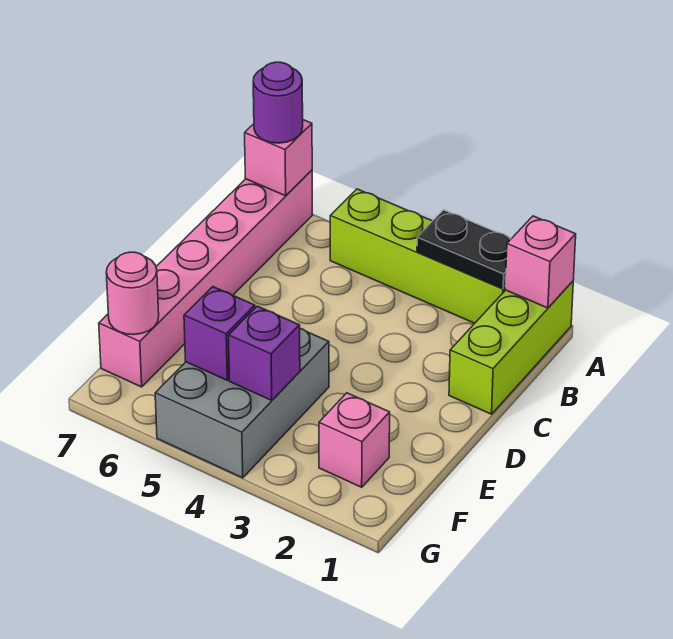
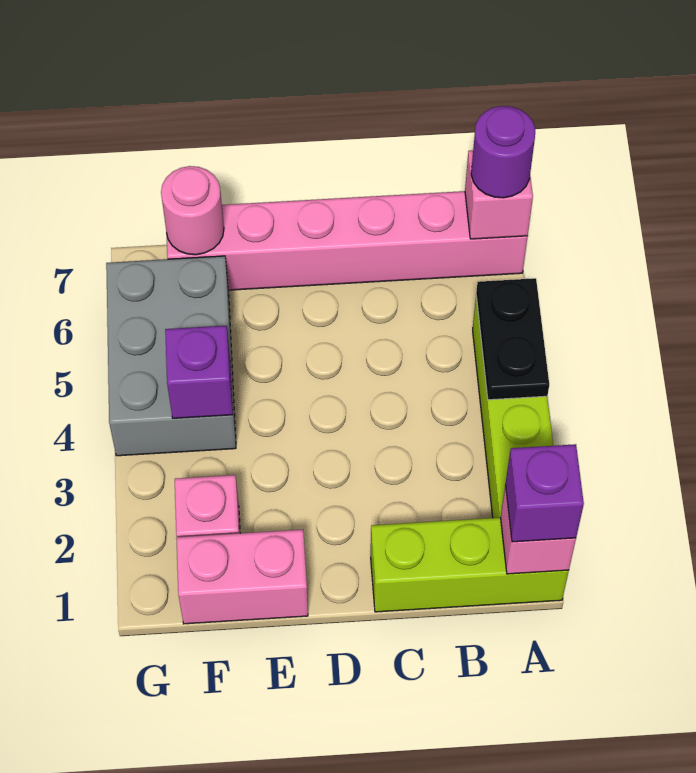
black plate A2:A3 level 2 -> black plate A4:A5 level 2
none -> pink brick E1:F1 level 1
grey brick E4:G5 level 1 -> grey brick F4:G6 level 1
purple brick F5 level 2 -> purple brick A1 level 3

